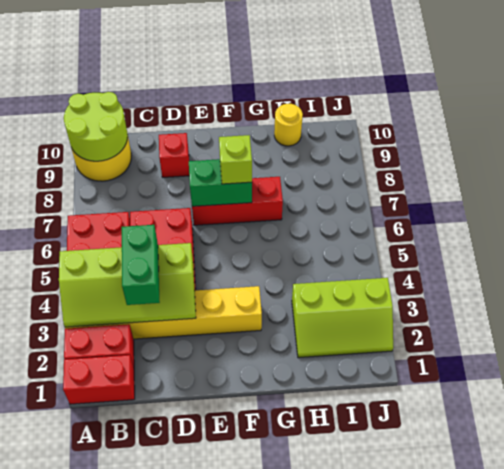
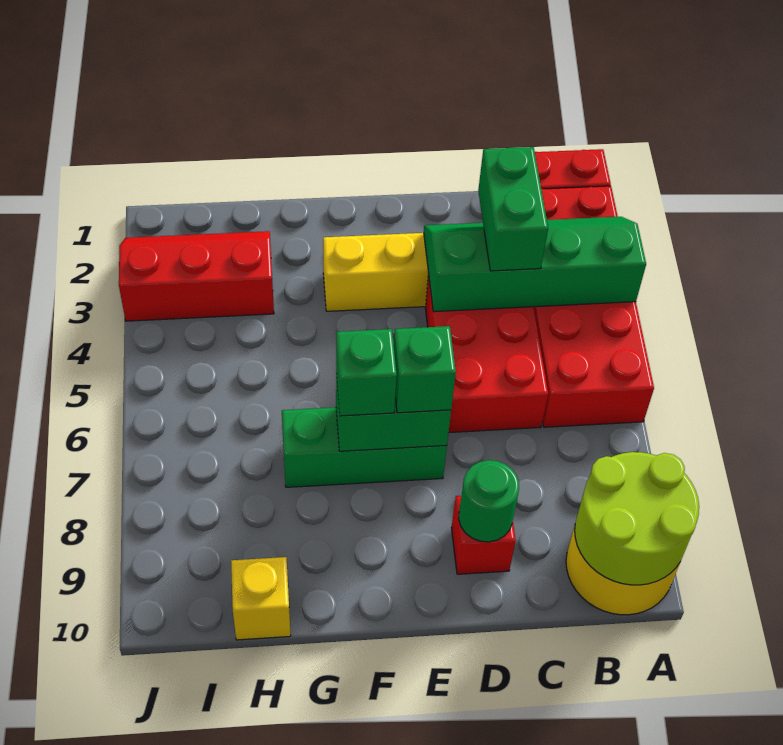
lime slope A3:D4 level 2 top 4 -> green slope A3:D4 level 2 top 4
none -> green round brick D9 level 2
red brick E7:G7 level 1 -> green brick E7:G7 level 1
none -> green brick E7 level 3
lime brick F7 level 3 -> green brick F7 level 3
lime slope H2:J3 level 1 top 3 -> red slope H2:J3 level 1 top 3
yellow round brick H10 level 1 -> yellow brick H10 level 1

